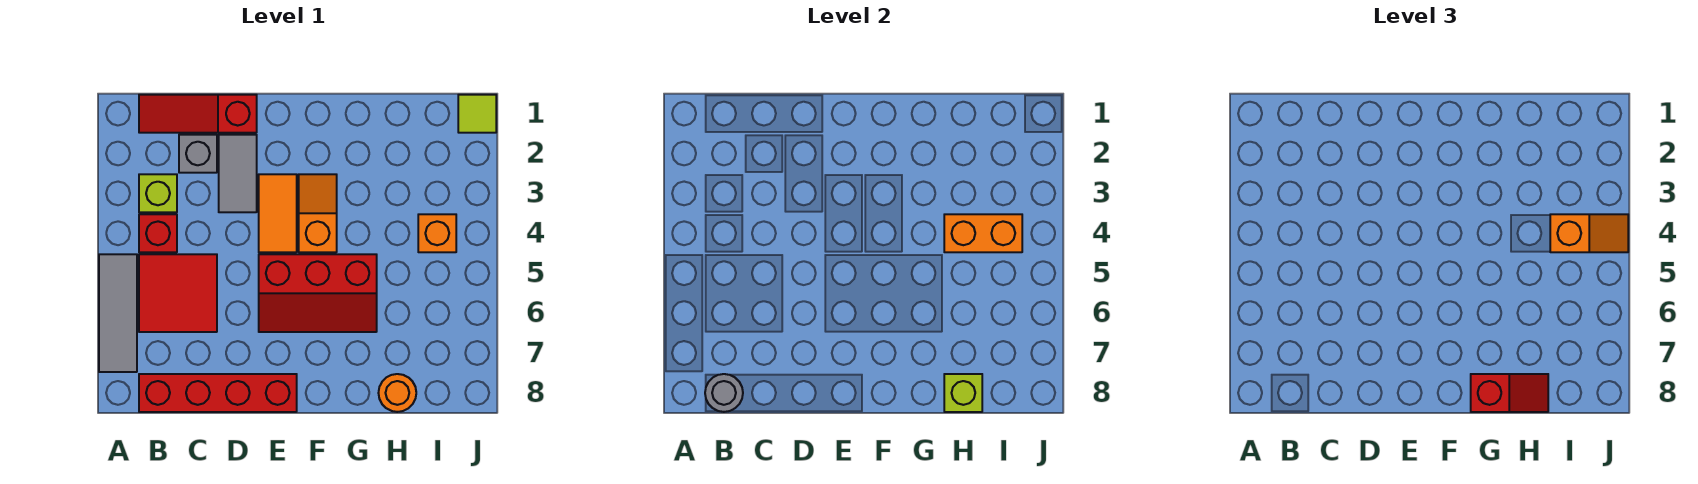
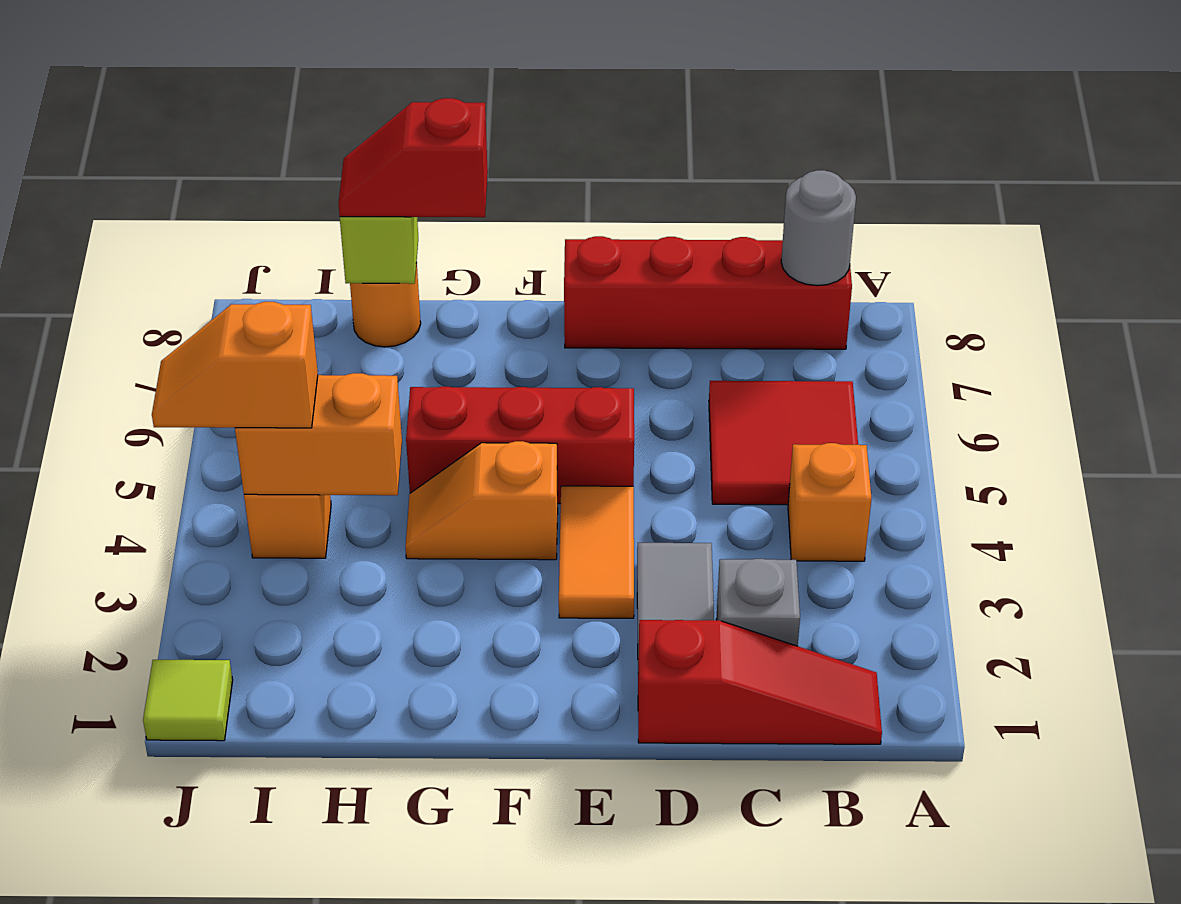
grey tile A5:A7 level 1 -> none
lime brick B3 level 1 -> none
red brick B4 level 1 -> orange brick B4 level 1
orange slope F3:F4 level 1 top 4 -> orange slope F4:G4 level 1 top F

